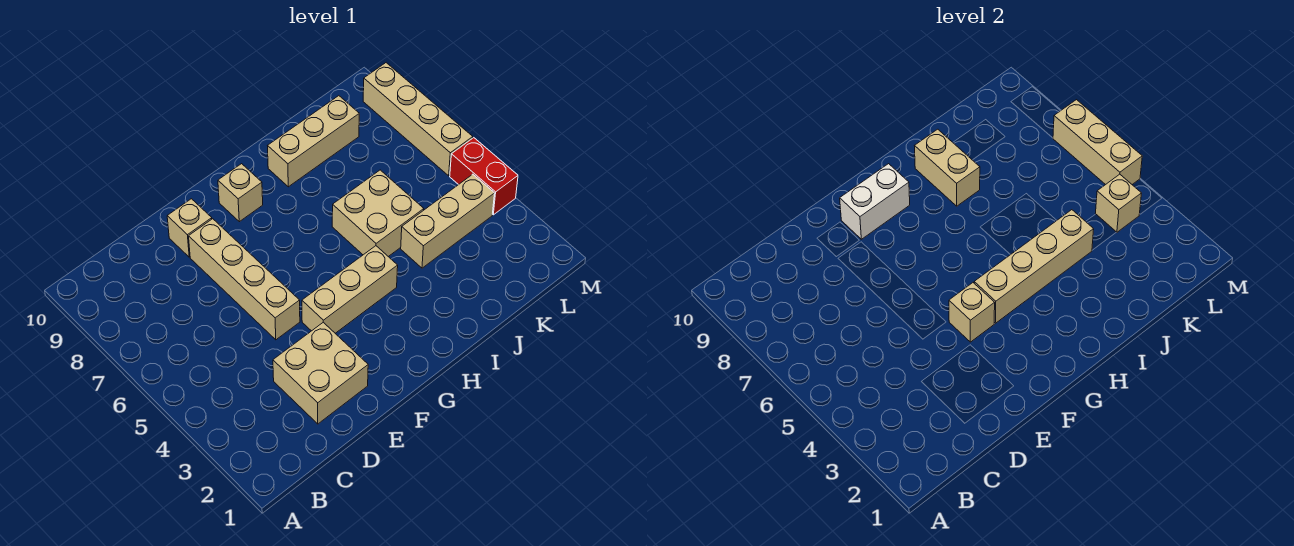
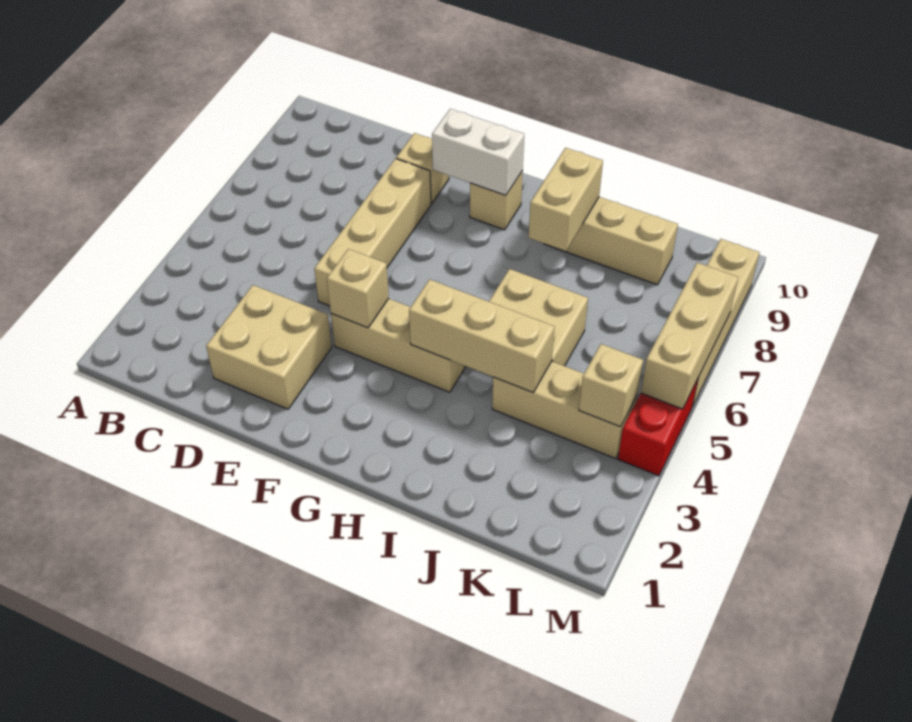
tan brick G4:J4 level 2 -> tan brick H4:J4 level 2

